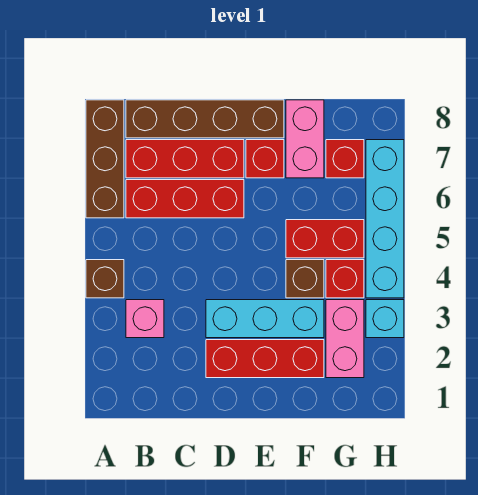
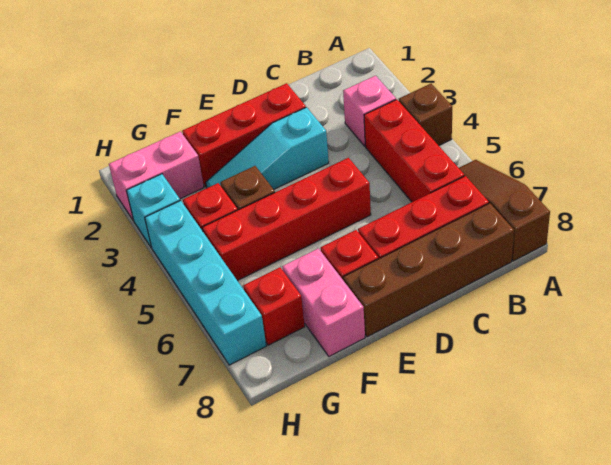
brown brick A6:A8 level 1 -> brown slope A6:A8 level 1 top 8
red brick B6:D6 level 1 -> red brick B4:B6 level 1
cyan brick D3:F3 level 1 -> cyan slope D3:F3 level 1 top D
red brick F5:G5 level 1 -> red brick D5:G5 level 1
pink brick G2:G3 level 1 -> pink brick G2:H2 level 1

